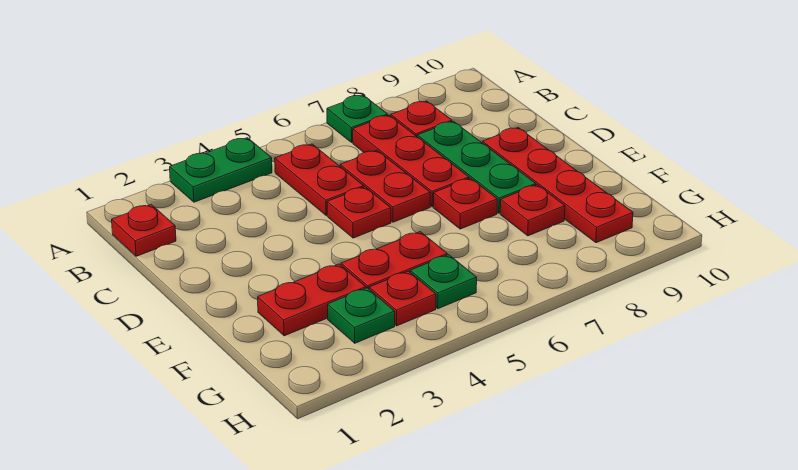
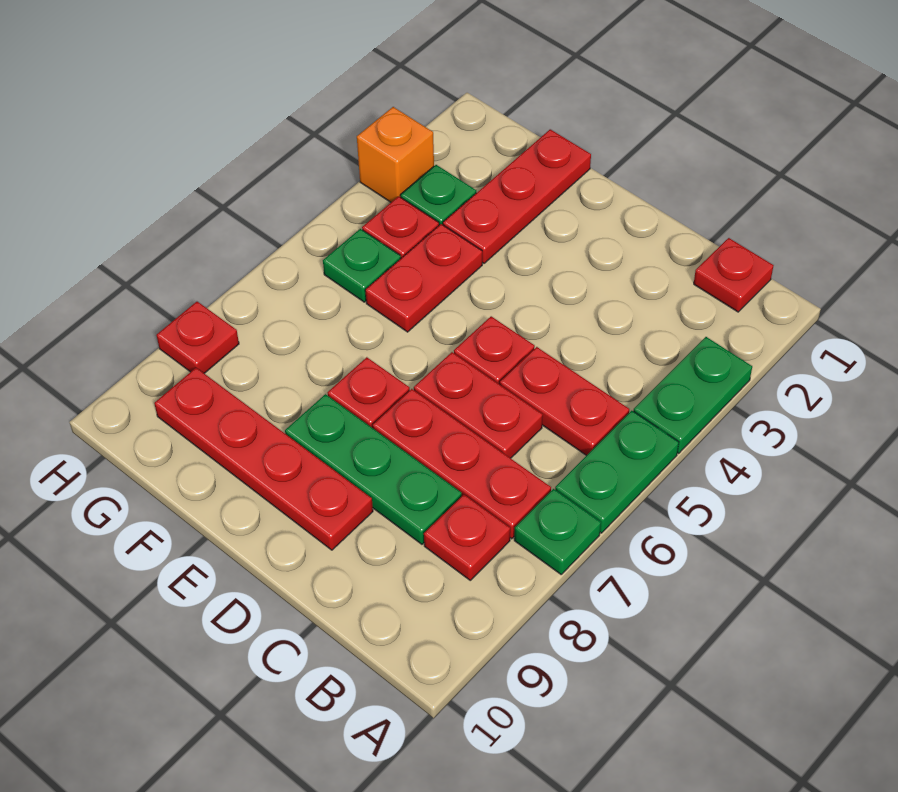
none -> green plate A5:A6 level 1
red plate F2:F3 level 1 -> red plate F1:F3 level 1
red plate F8 level 1 -> red plate H8 level 1
none -> orange brick H3 level 1

